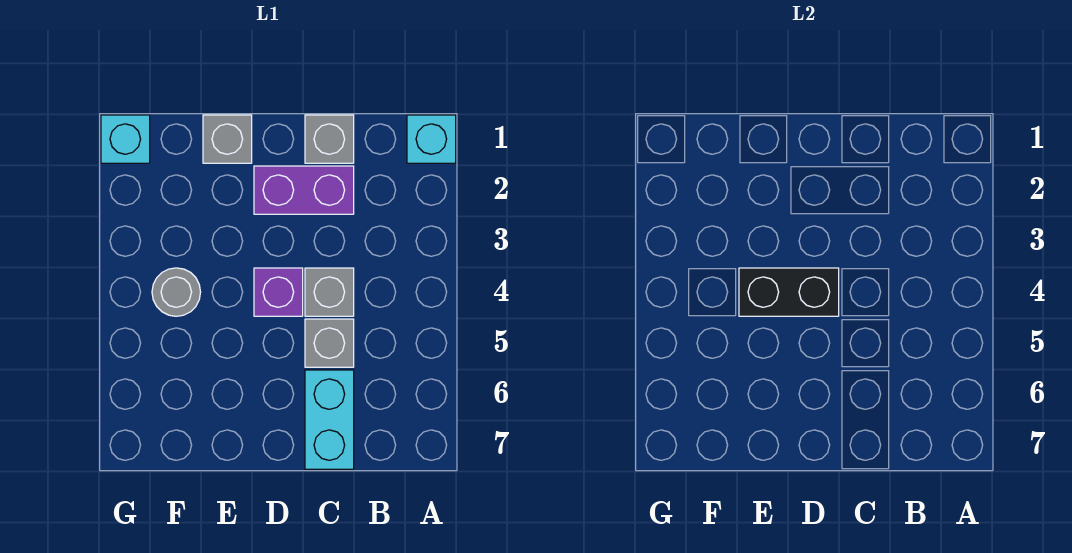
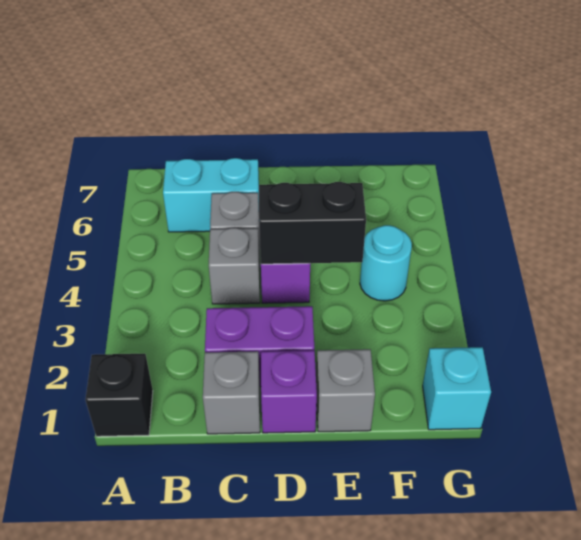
cyan brick A1 level 1 -> black brick A1 level 1
cyan brick C6:C7 level 1 -> cyan brick B6:C6 level 1
none -> purple brick D1 level 1
grey round brick F4 level 1 -> cyan round brick F4 level 1

